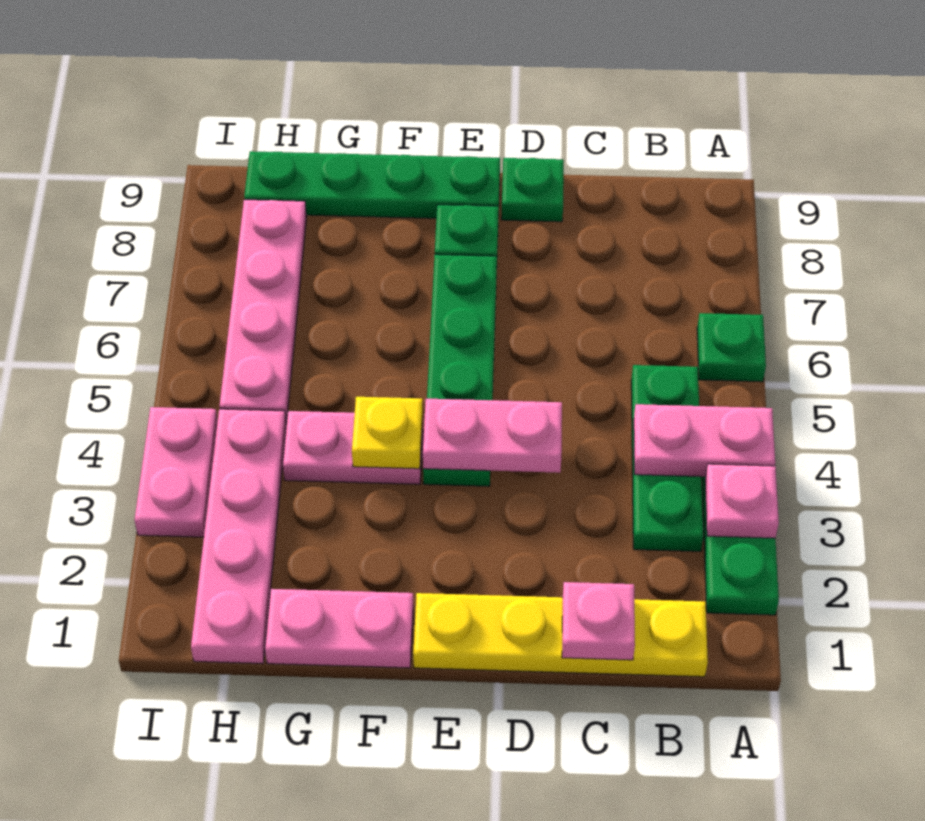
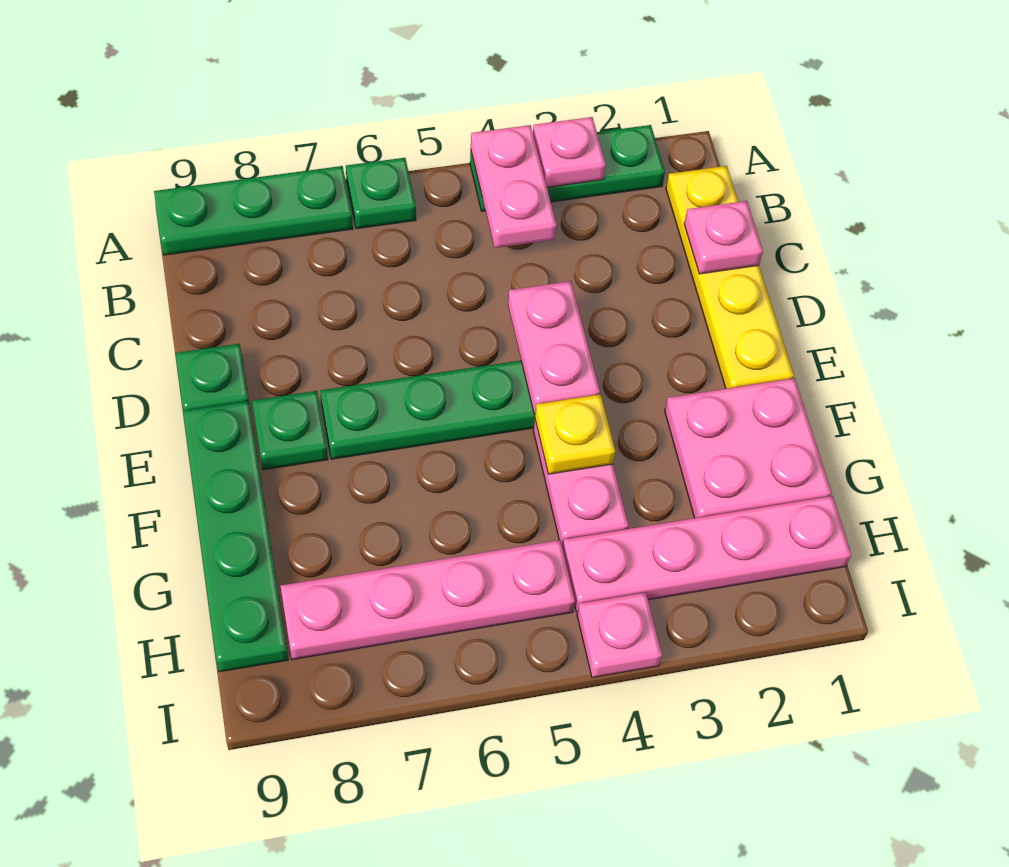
green plate B3:B5 level 1 -> green plate A7:A9 level 1
pink plate F1:G1 level 1 -> pink plate F1:G2 level 1
pink plate I3:I4 level 1 -> pink plate I4 level 1

